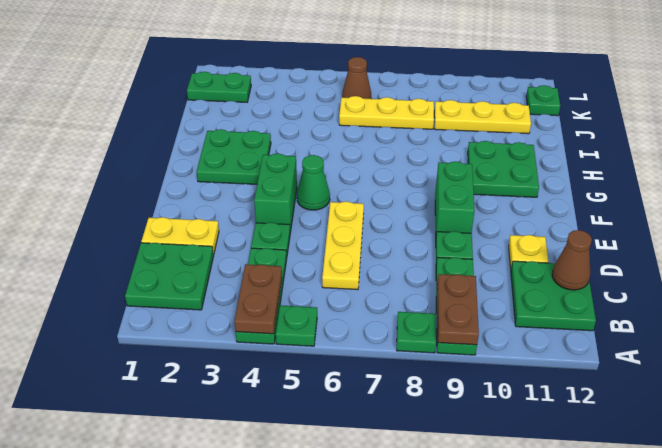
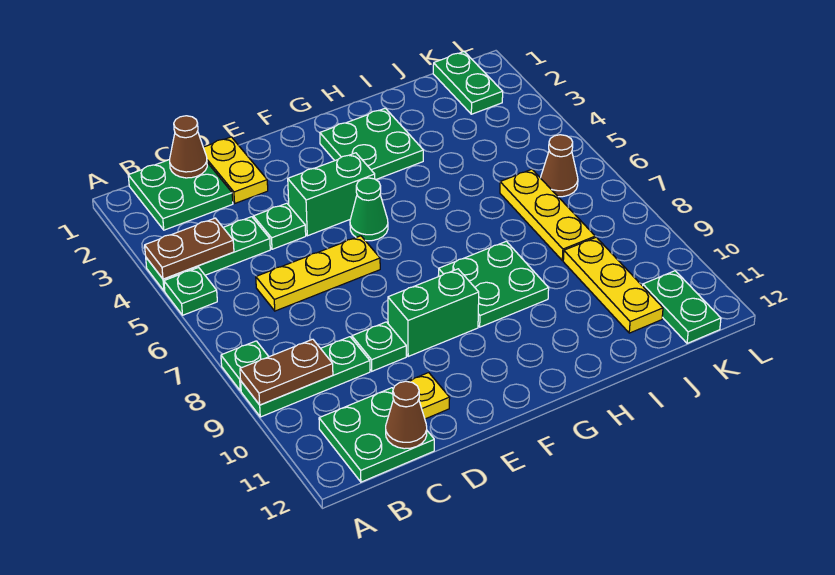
none -> brown cone C1 level 2
green plate G10:H11 level 1 -> green plate G8:H9 level 1
green plate K12 level 1 -> green plate K11:K12 level 1

